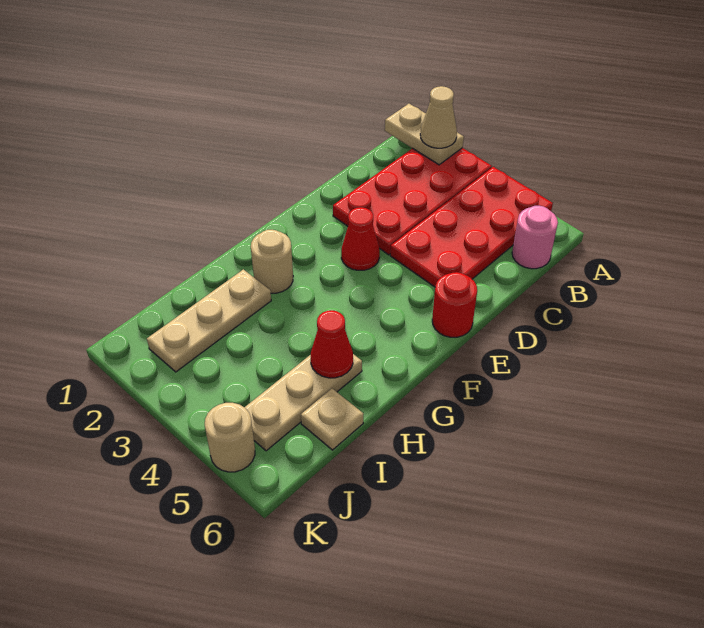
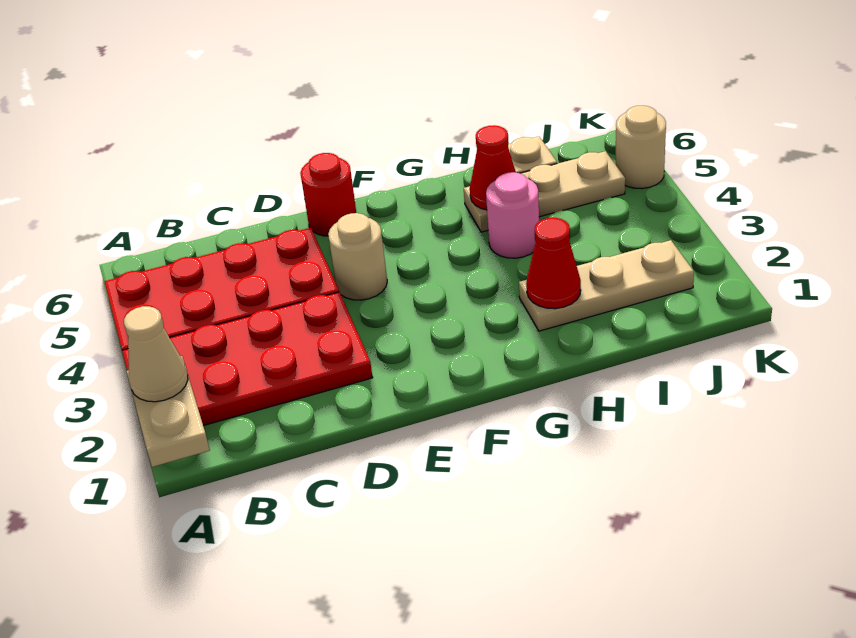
pink round brick B6 level 1 -> pink round brick H4 level 1
red cone E3 level 1 -> red cone H2 level 2
tan round brick G2 level 1 -> tan round brick E4 level 1

